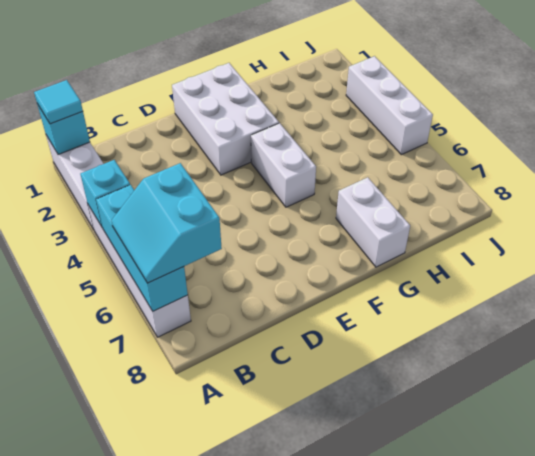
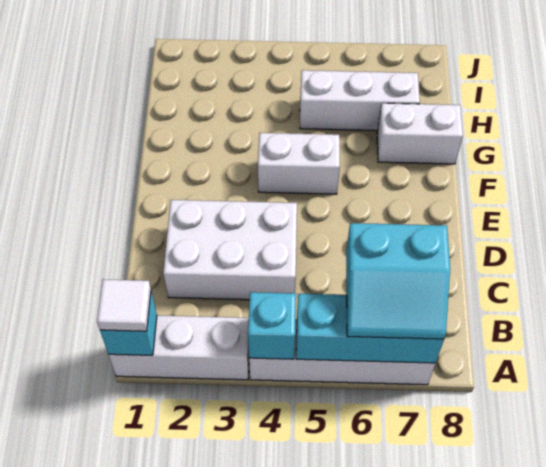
cyan tile A1 level 3 -> white tile A1 level 3
white brick E1:F3 level 1 -> white brick C2:D4 level 1
white brick J3:J5 level 1 -> white brick H5:H7 level 1

